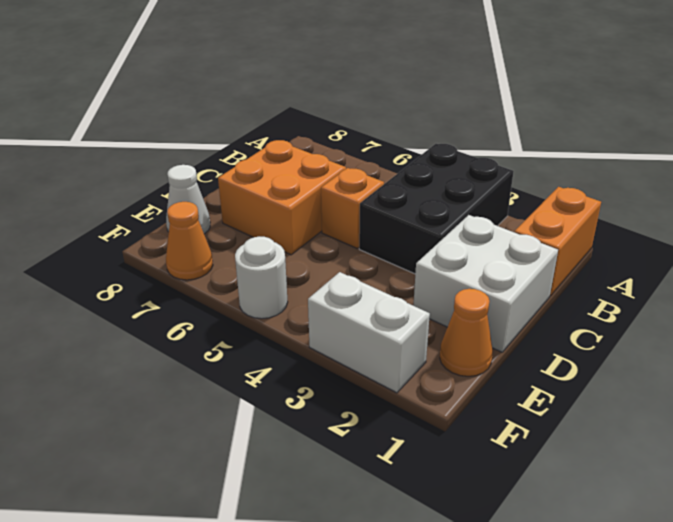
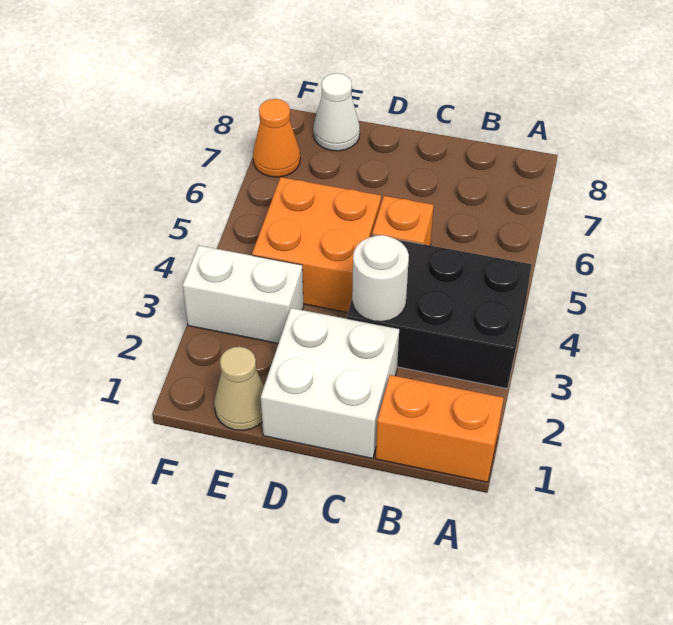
orange brick C6:D7 level 1 -> orange brick D4:E5 level 1
orange cone E1 level 1 -> tan cone E1 level 1
white brick F2:F3 level 1 -> white brick E3:F3 level 1
white round brick F5 level 1 -> white round brick C3 level 2

